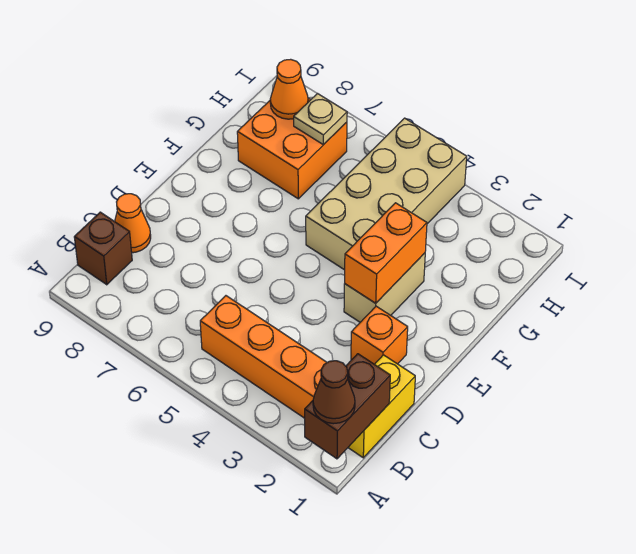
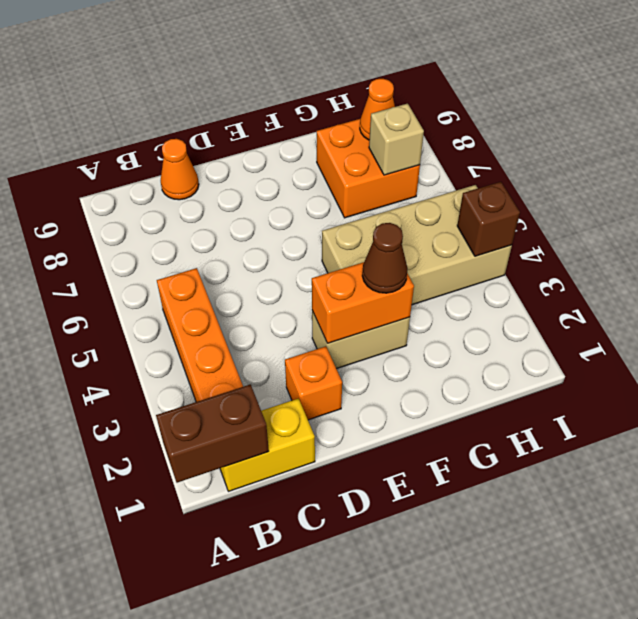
brown cone A1 level 3 -> brown cone F3 level 3
brown brick B9 level 1 -> brown brick I4 level 2
tan plate H7 level 2 -> tan brick H7 level 2

